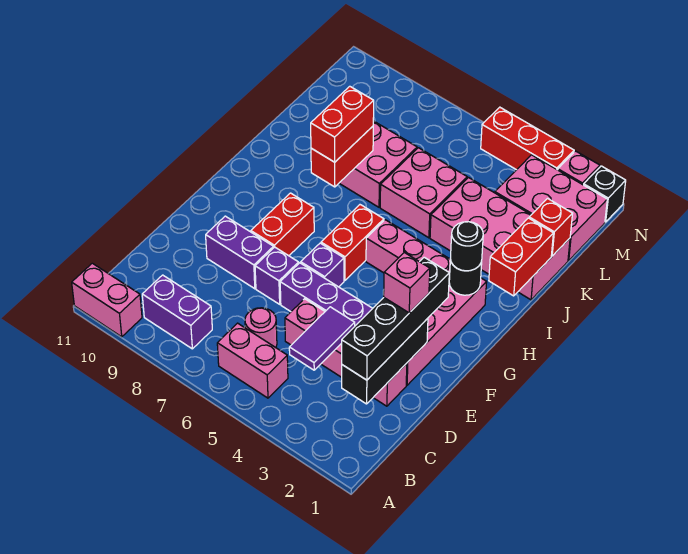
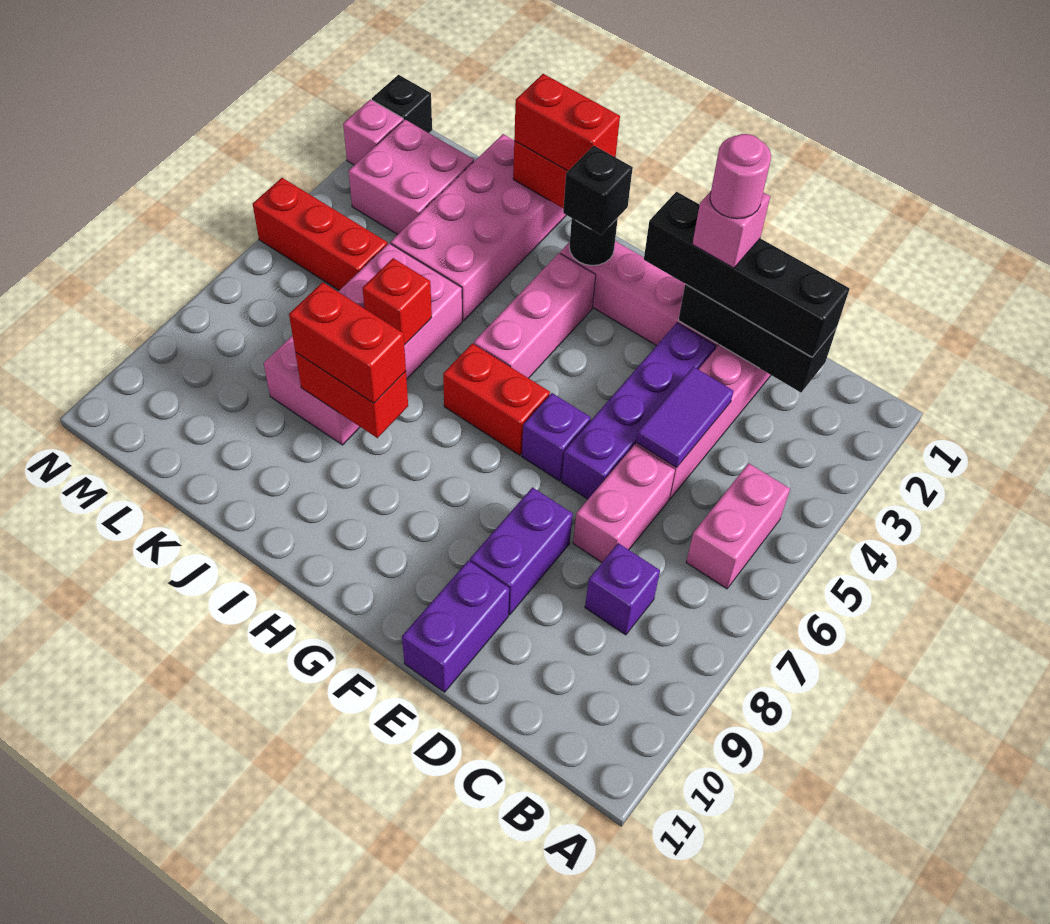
pink brick A10:A11 level 1 -> pink brick D6:D7 level 1
purple brick B8:B9 level 1 -> purple brick E10:E11 level 1
purple tile C4:D4 level 2 -> purple tile D4:D5 level 2
pink round brick C6 level 1 -> pink round brick E2 level 5
purple brick E7 level 1 -> purple brick C8 level 1
red brick F8:G8 level 1 -> red brick I1:J1 level 3
black round brick H2 level 3 -> black brick H2 level 3
red brick K1 level 2 -> red brick J6 level 2
pink brick L1:M3 level 1 -> pink brick L2:M3 level 1
red brick N3:N5 level 1 -> red brick L5:N5 level 1

